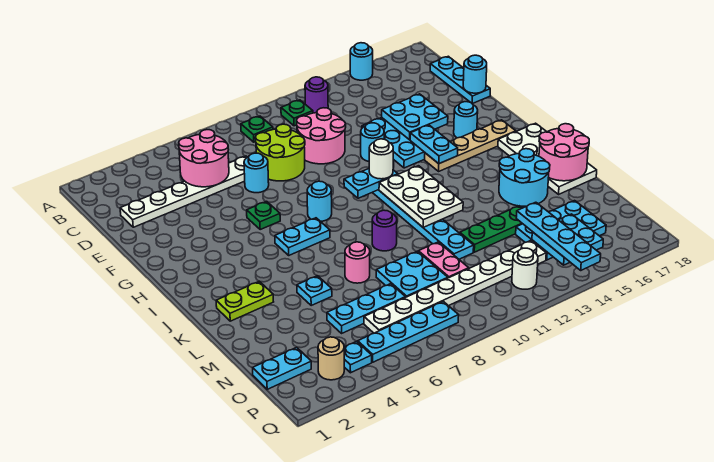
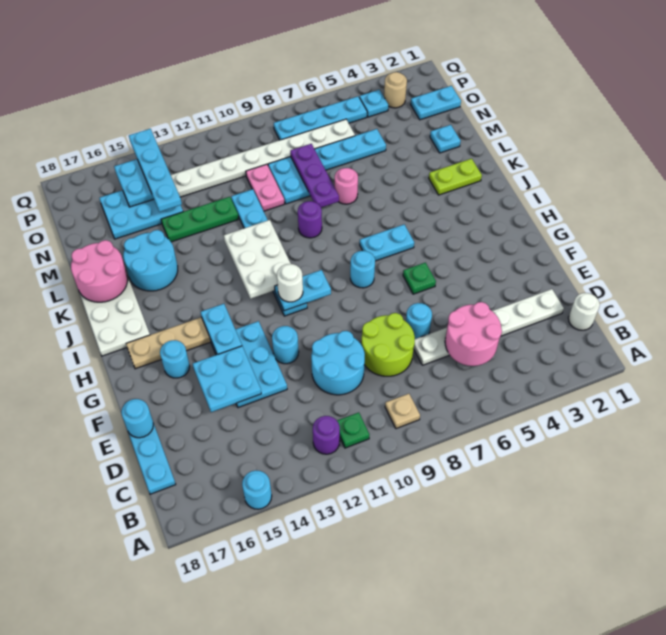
green plate B9 level 1 -> tan plate B9 level 1
pink round brick D10:E11 level 1 -> cyan round brick D10:E11 level 1
cyan plate L5 level 1 -> cyan plate M2 level 1
none -> purple plate L8:N8 level 2
white round brick P12 level 1 -> white round brick C1 level 1

